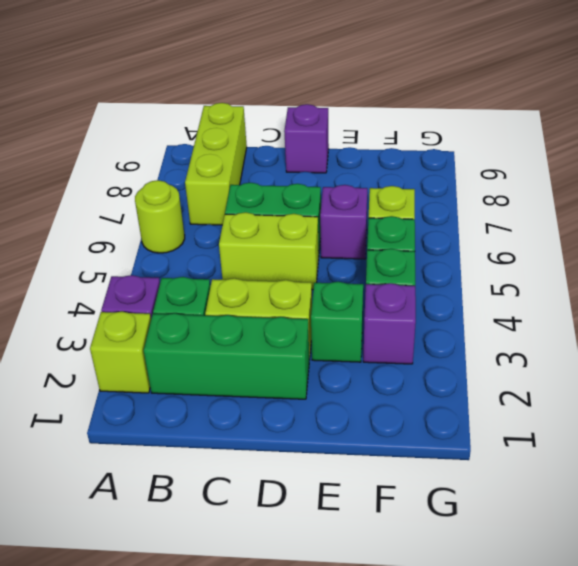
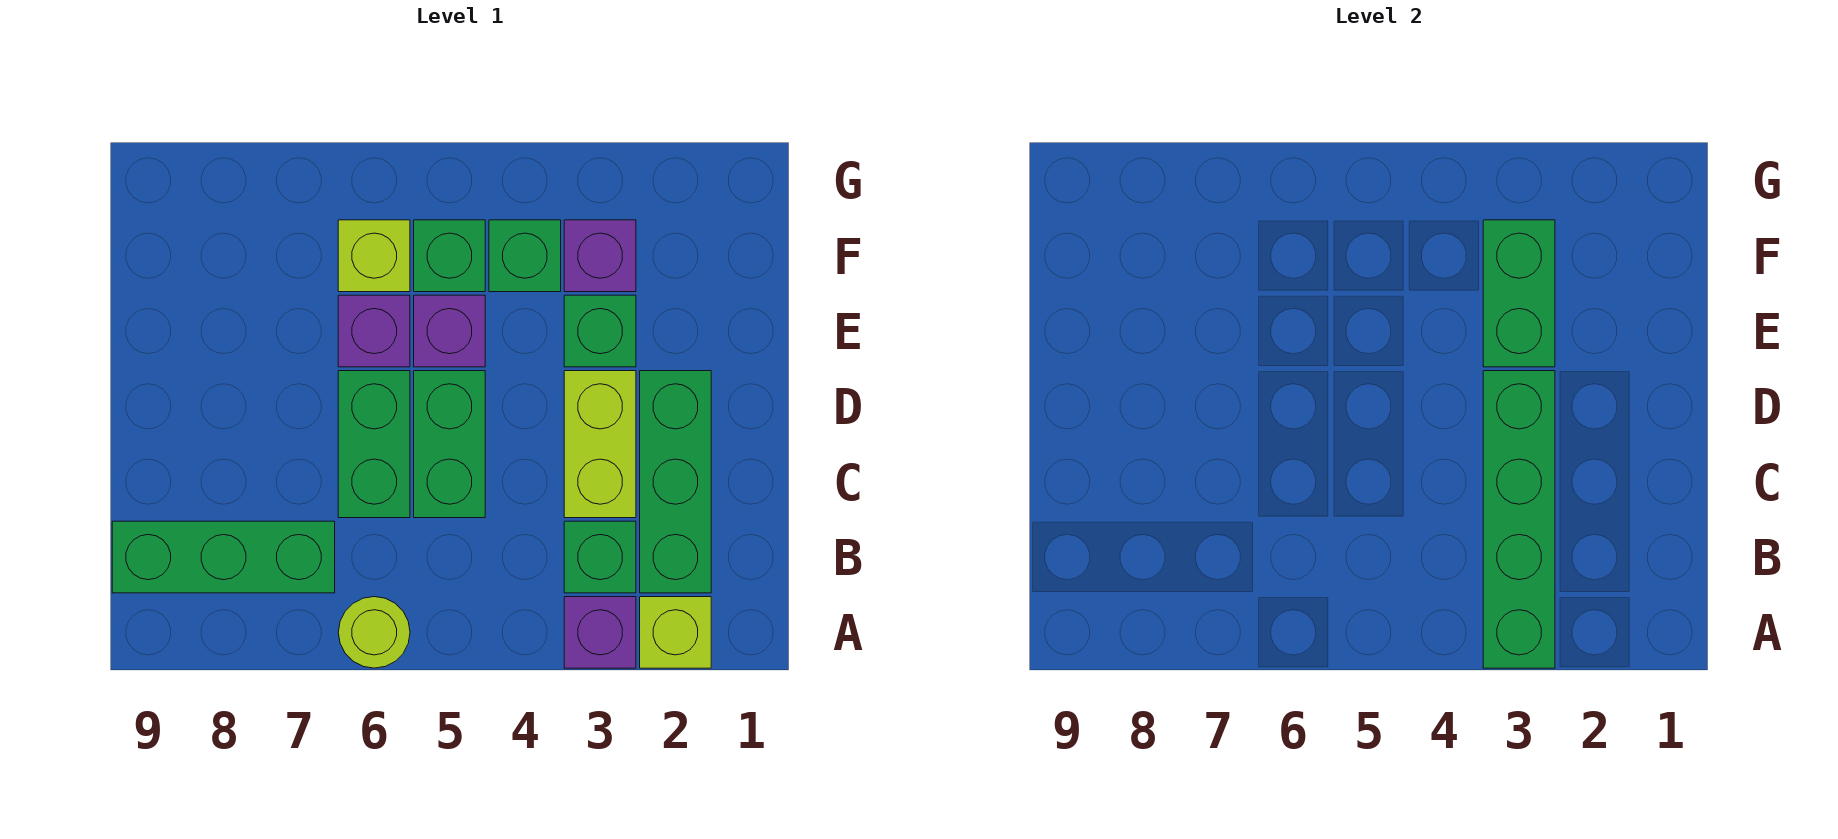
none -> green brick A3:D3 level 2
lime brick B7:B9 level 1 -> green brick B7:B9 level 1
lime brick C5:D5 level 1 -> green brick C5:D5 level 1
purple brick D9 level 1 -> purple brick E5 level 1
none -> green brick E3:F3 level 2

